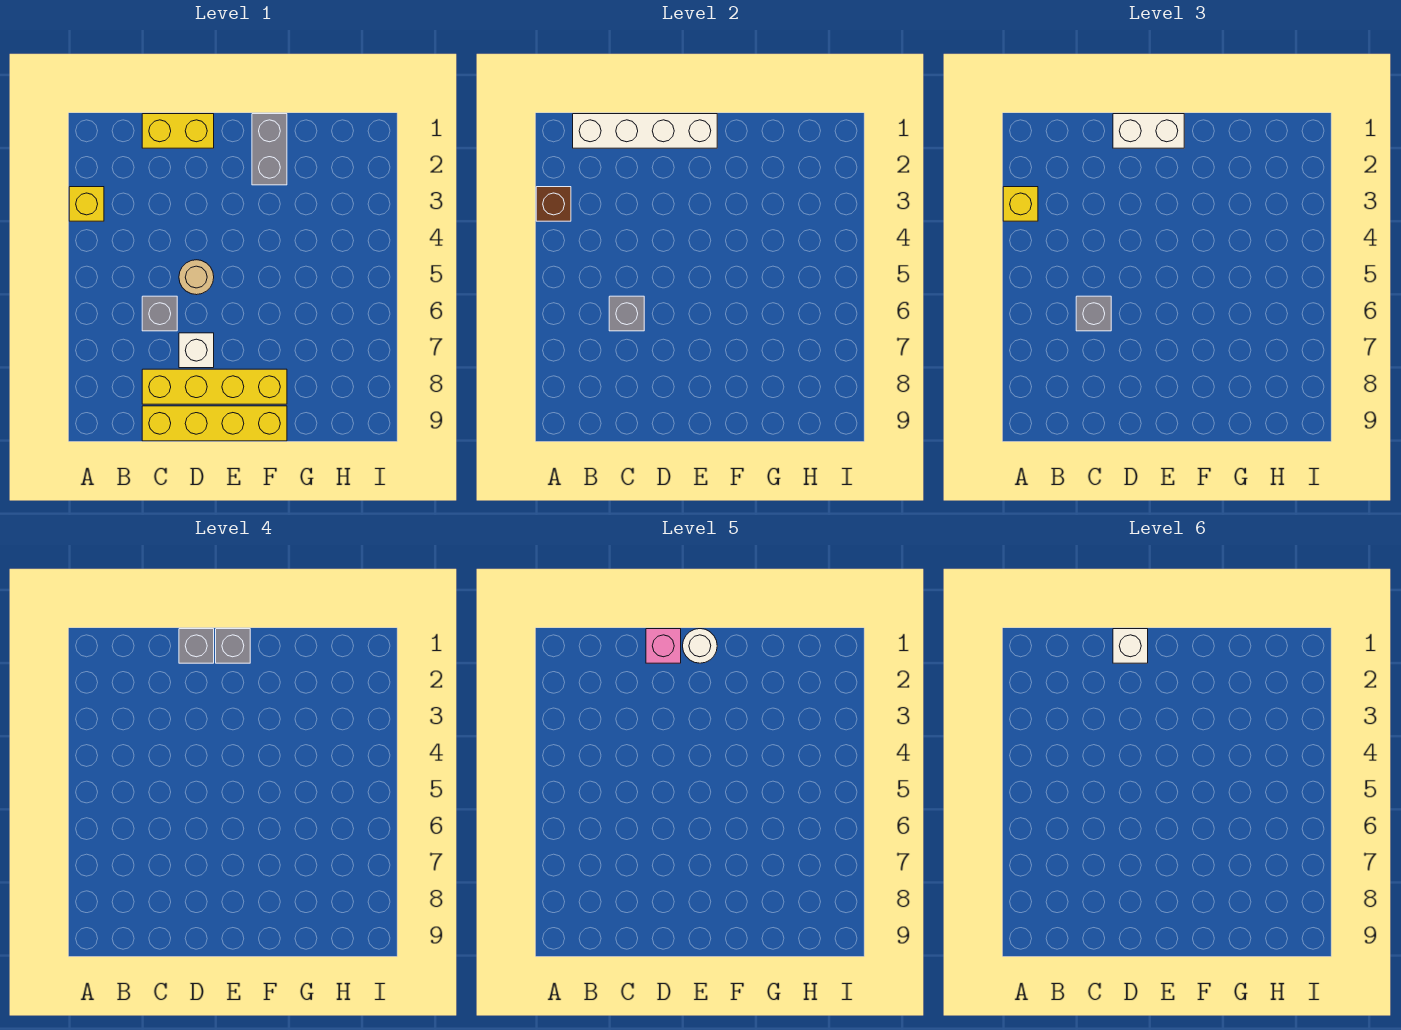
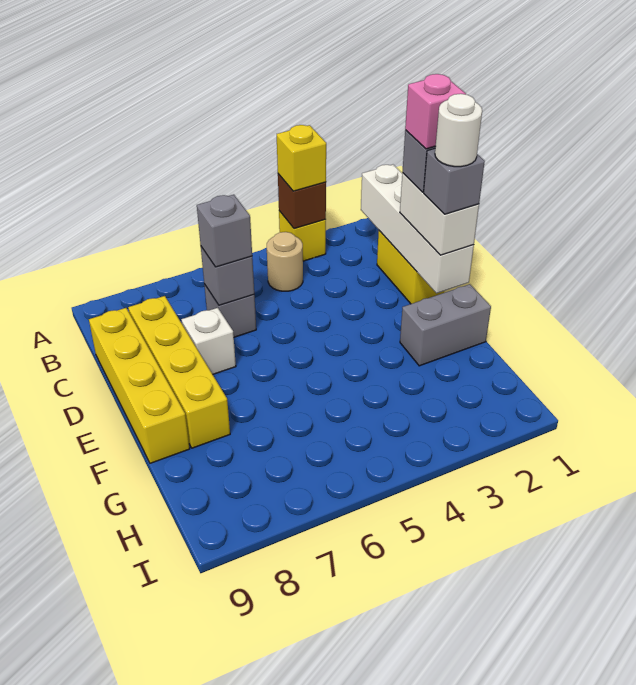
white brick D1 level 6 -> none
tan round brick D5 level 1 -> tan round brick B4 level 1

